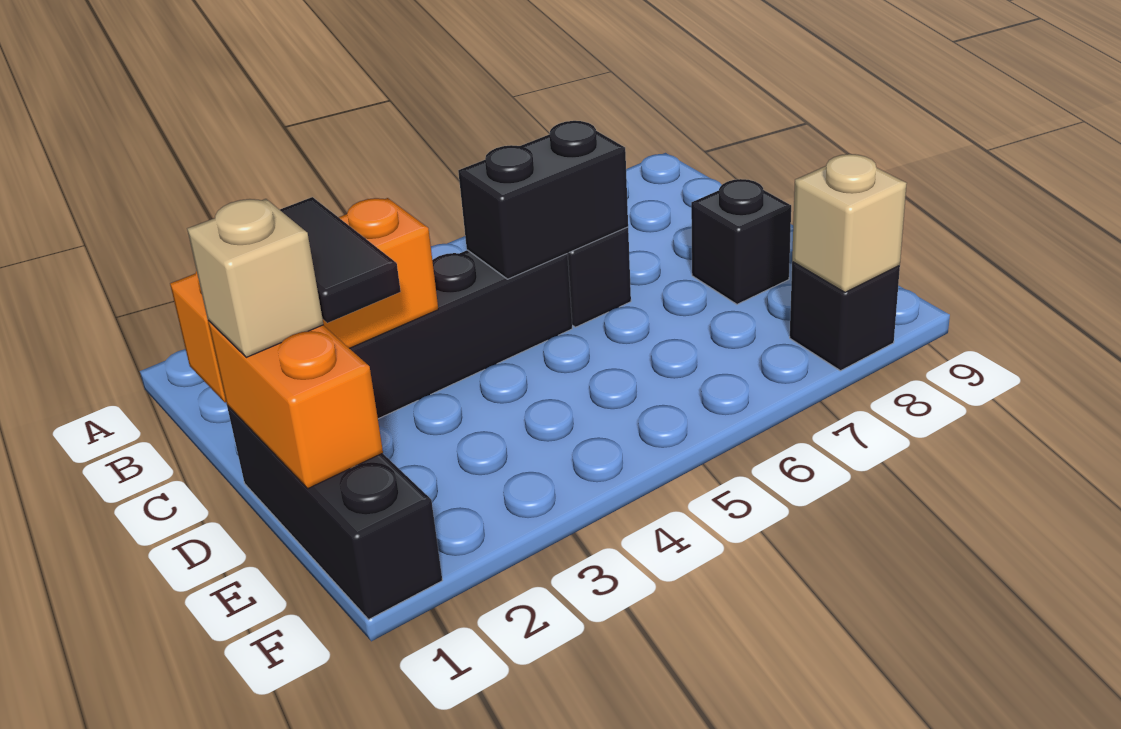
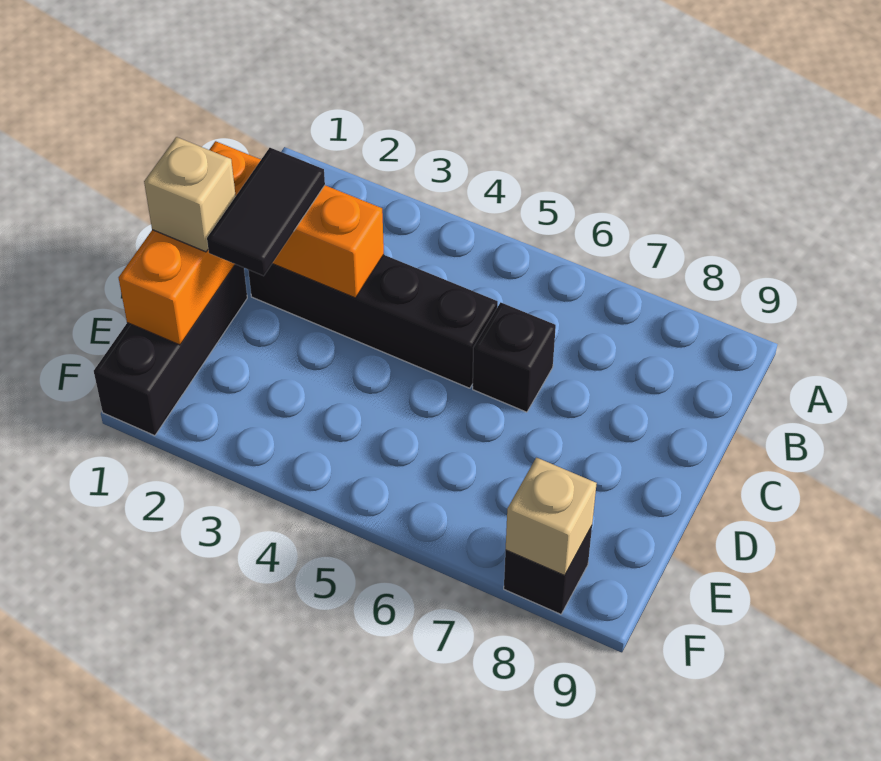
black brick C5:C6 level 2 -> none
black brick D8 level 1 -> none

